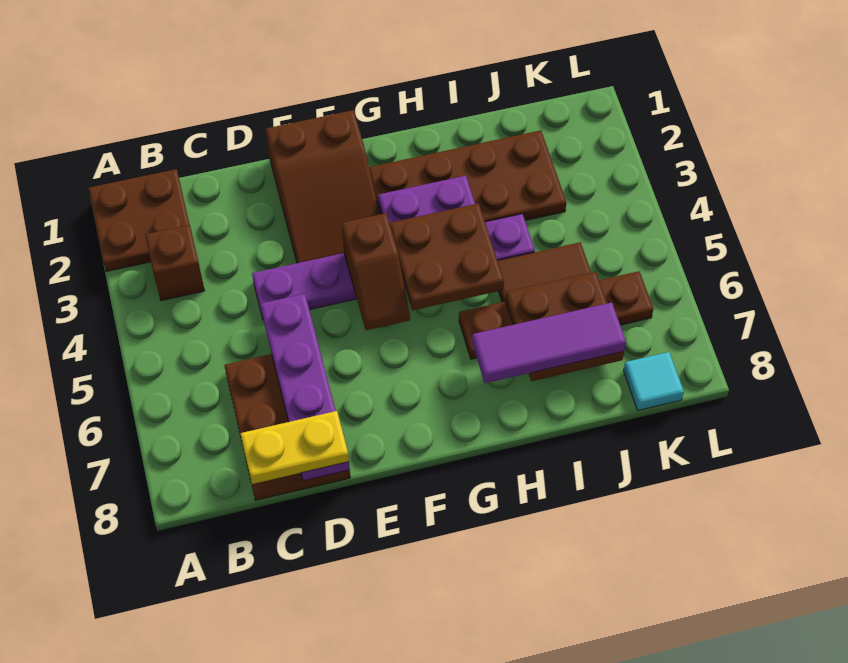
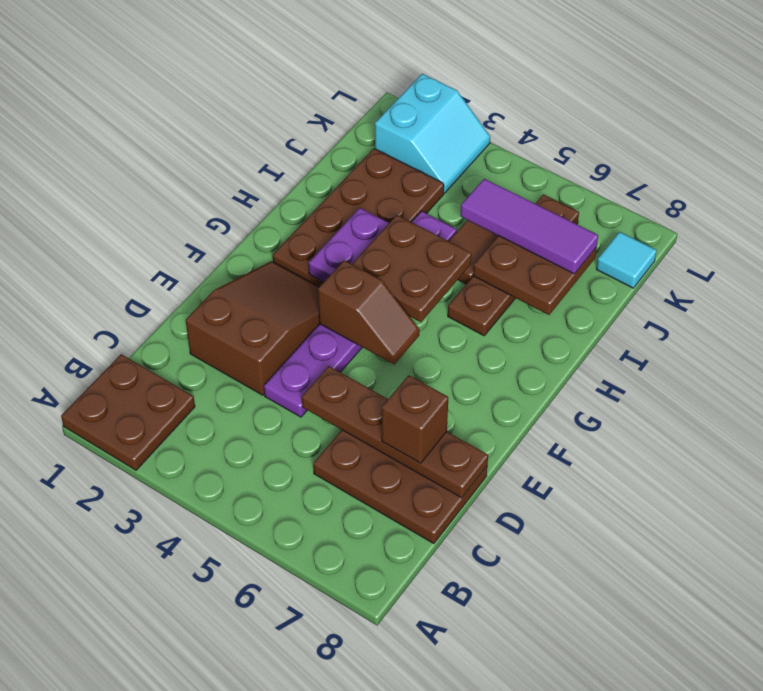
brown brick B3 level 1 -> brown brick D7 level 3
yellow plate C8:D8 level 3 -> none
purple plate D5:D8 level 2 -> brown plate D5:D8 level 2
brown slope E1:F3 level 1 top 1 -> brown slope D2:F3 level 1 top D
purple tile H7:J7 level 3 -> purple tile J5:J7 level 3
none -> cyan slope K2:L3 level 1 top 2

